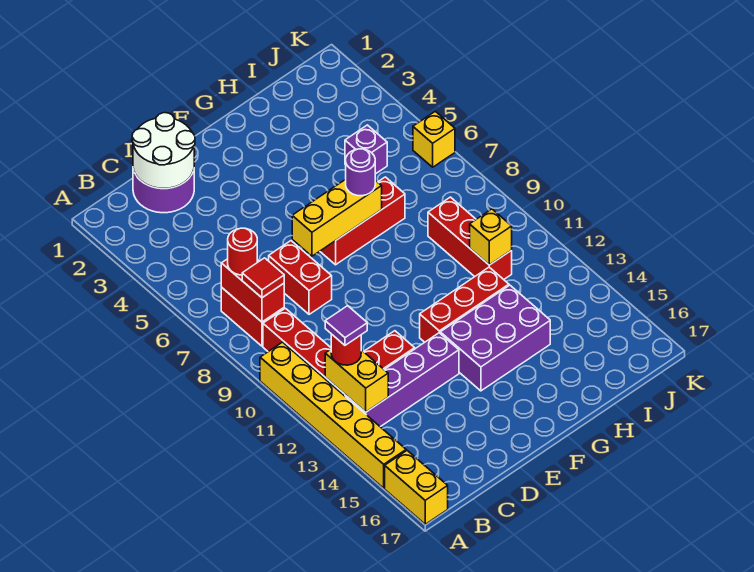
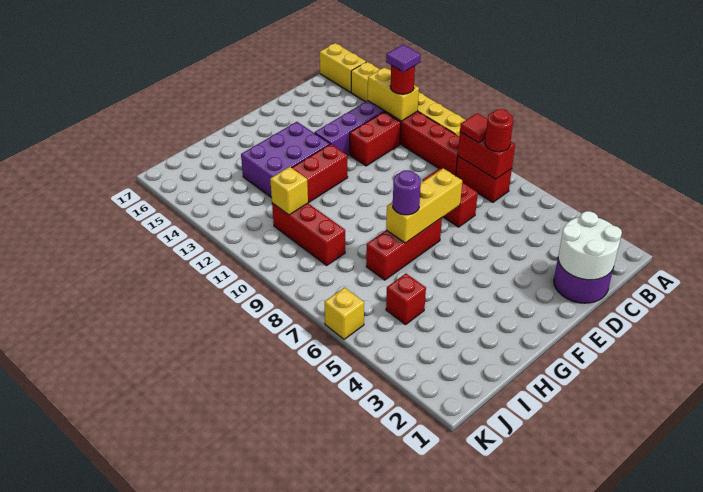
purple brick I5 level 1 -> red brick I5 level 1

